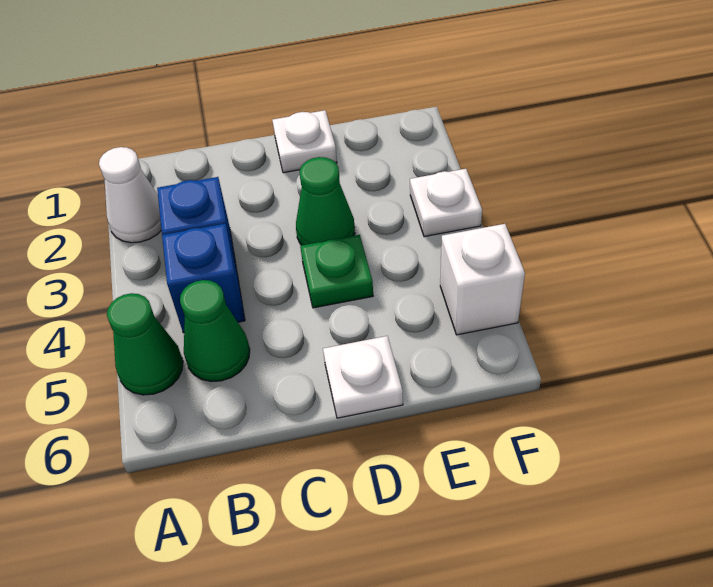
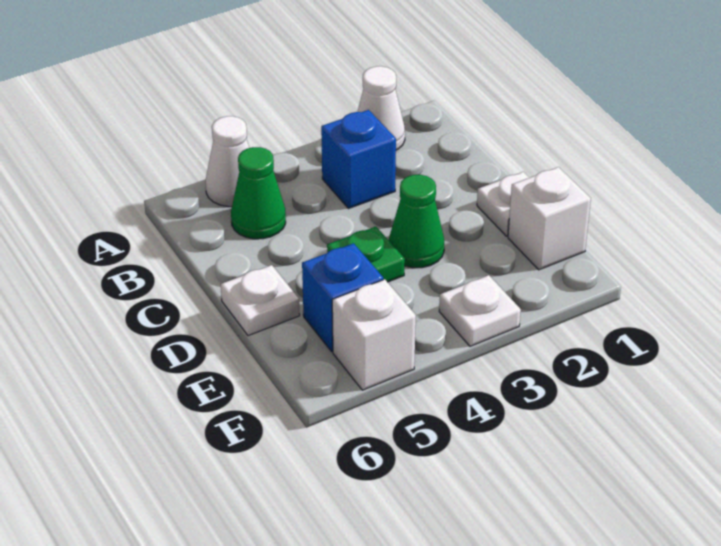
green cone A5 level 1 -> white cone A5 level 1
blue brick B4 level 1 -> blue brick E5 level 1
none -> white brick E1 level 1

